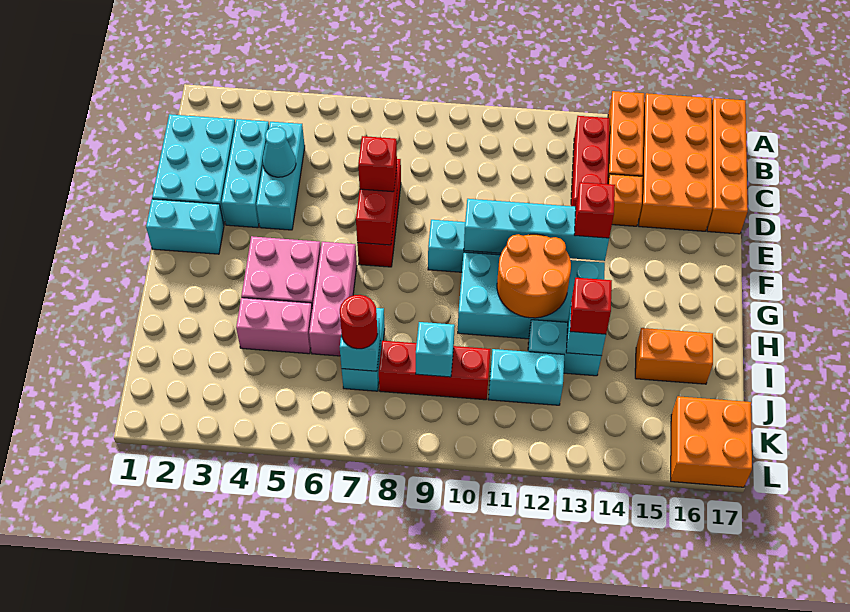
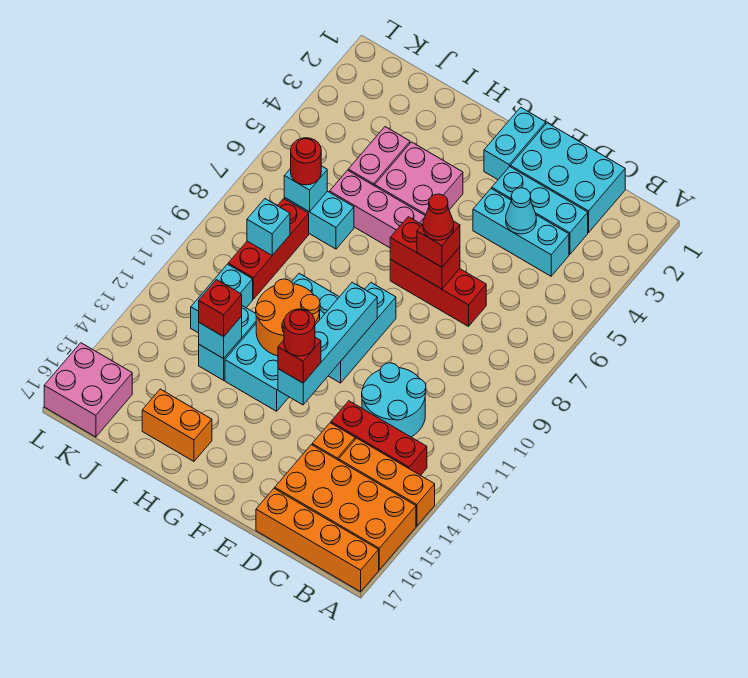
none -> cyan round brick C11:D12 level 1
none -> red cone E7 level 4
none -> red round brick F13 level 4
orange brick I15:I16 level 1 -> orange brick H16:I16 level 1
orange brick K16:L17 level 1 -> pink brick K16:L17 level 1

